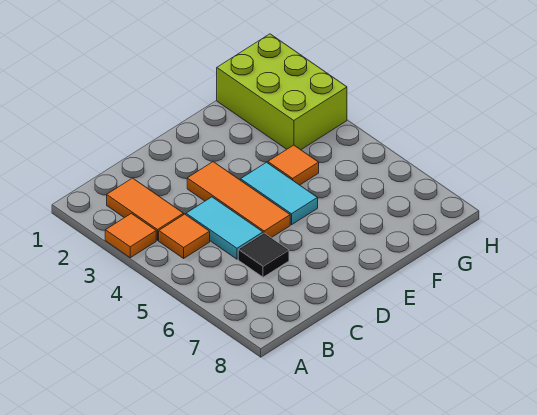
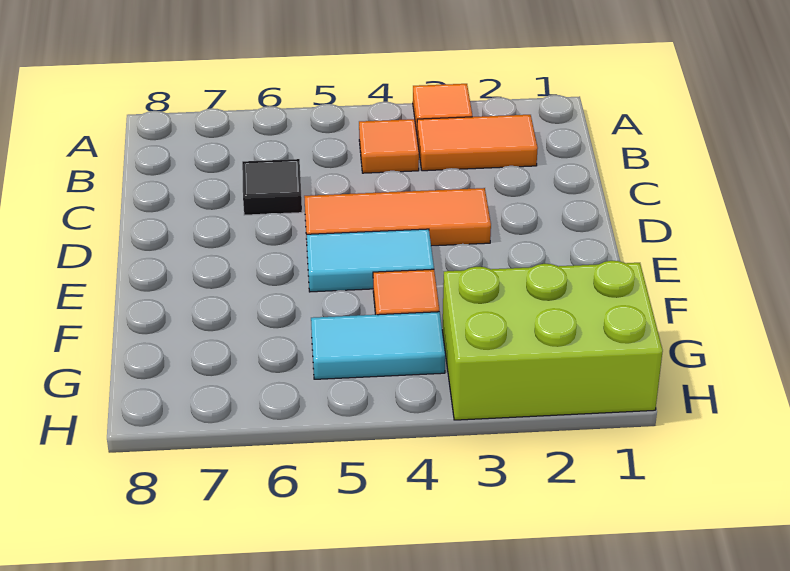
cyan tile C4:C5 level 1 -> cyan tile G4:G5 level 1

